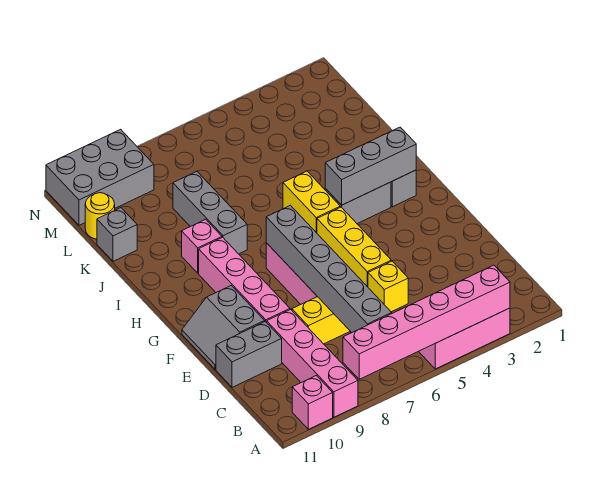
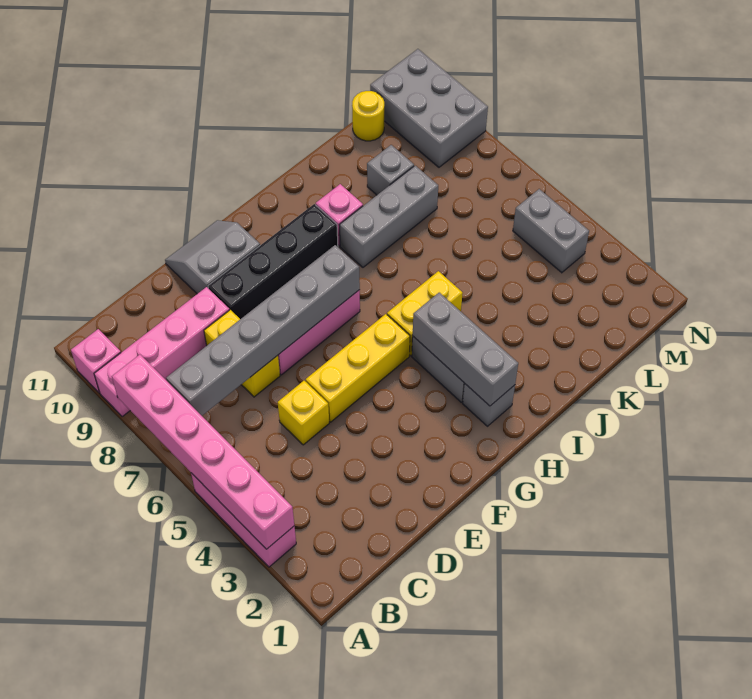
grey brick D10:D11 level 1 -> grey brick M4:M5 level 1
pink brick E9:H9 level 1 -> black brick E9:H9 level 1
grey brick K11 level 1 -> grey brick K9 level 1

